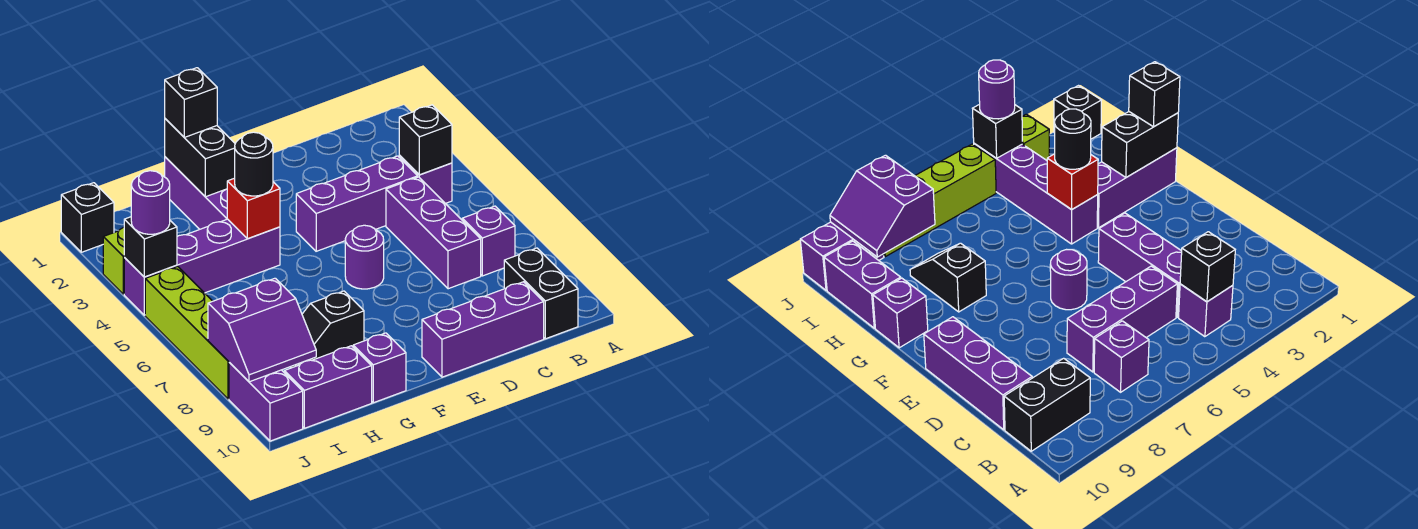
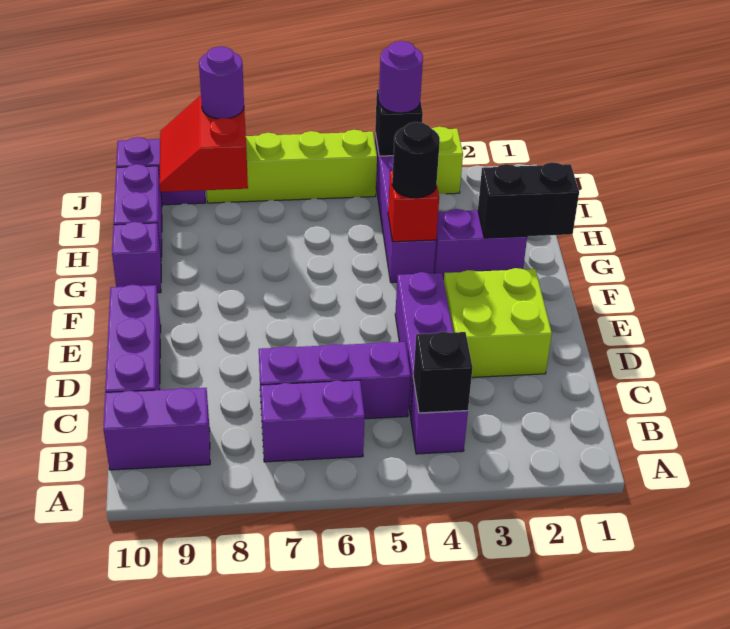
purple brick B7 level 1 -> purple brick B6:B7 level 1
black brick B9:B10 level 1 -> purple brick B9:B10 level 1
none -> lime brick D2:E3 level 1
purple round brick E6 level 1 -> purple round brick J8 level 3
purple brick G1:G3 level 1 -> purple brick G2:G3 level 1
black brick G1 level 3 -> none
black slope G8:H8 level 1 top G -> none
purple slope I8:J9 level 2 top 8 -> red slope I8:J9 level 2 top 8
black brick J1 level 1 -> none

